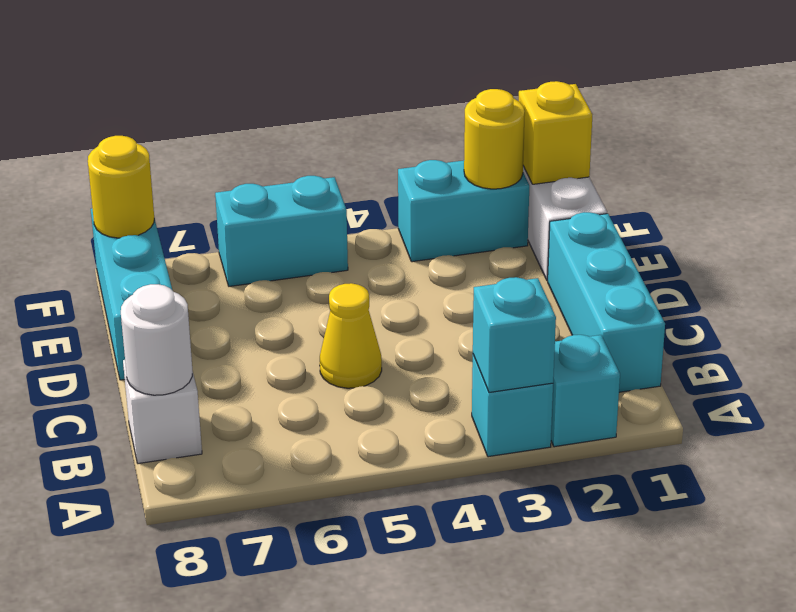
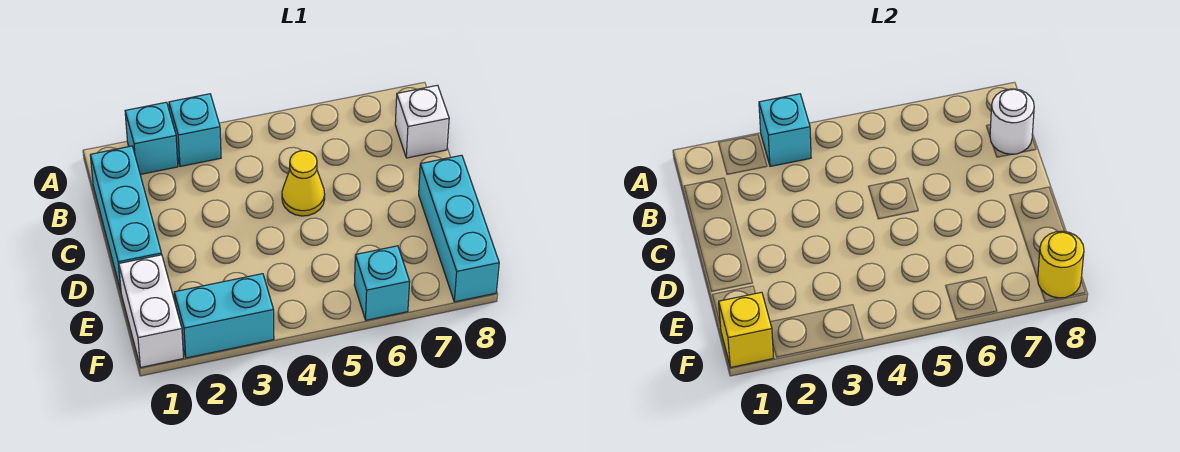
yellow round brick F2 level 2 -> none
cyan brick F5:F6 level 1 -> cyan brick F6 level 1

